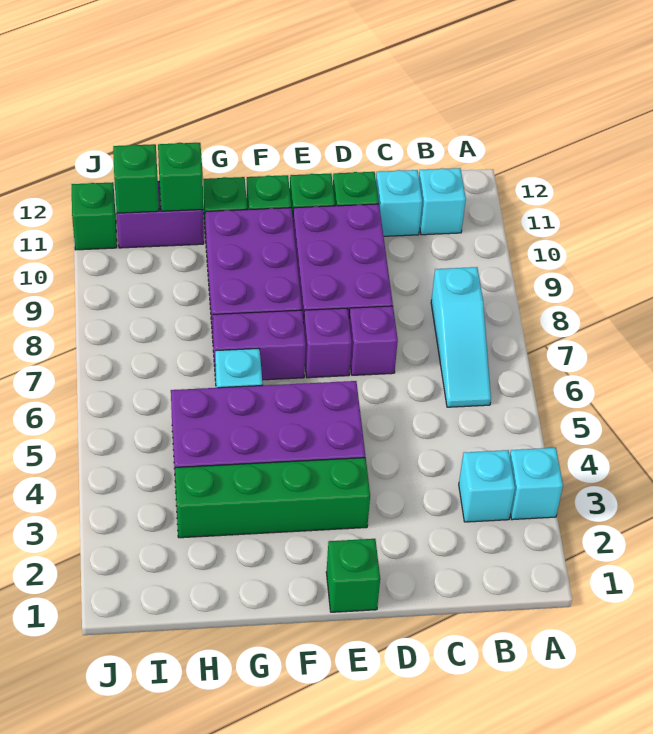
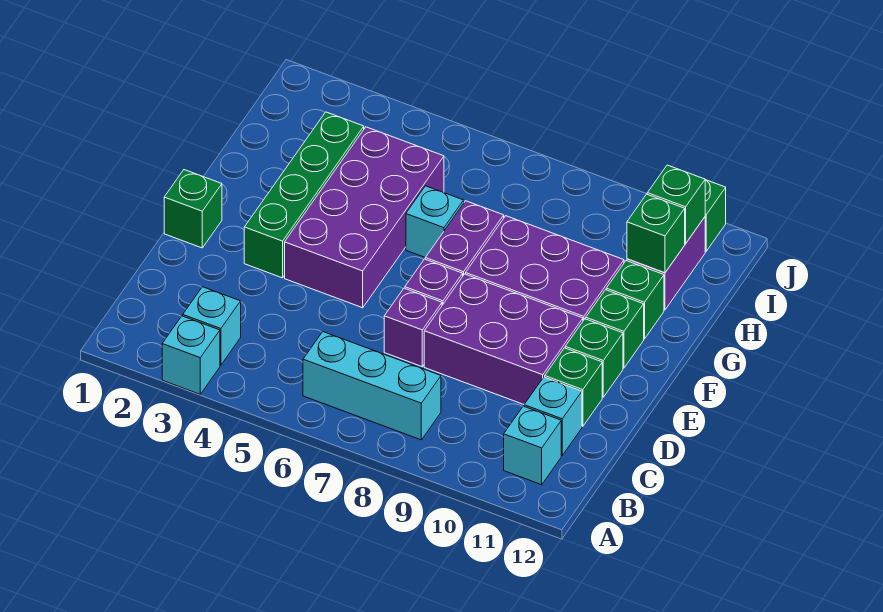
cyan slope B6:B8 level 1 top 8 -> cyan brick B6:B8 level 1

